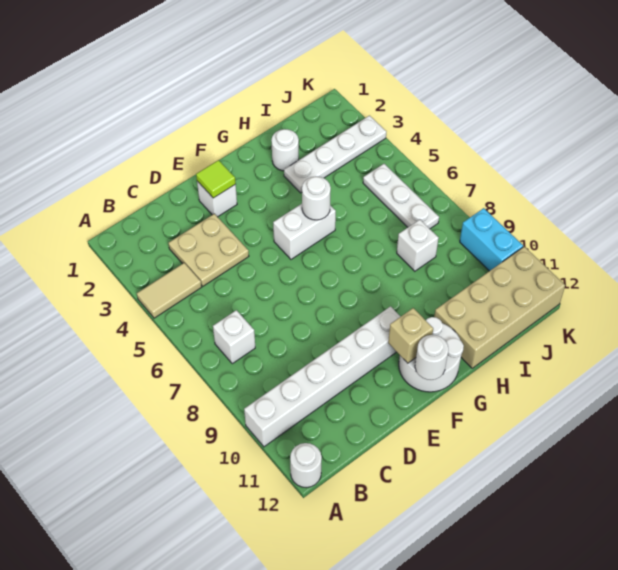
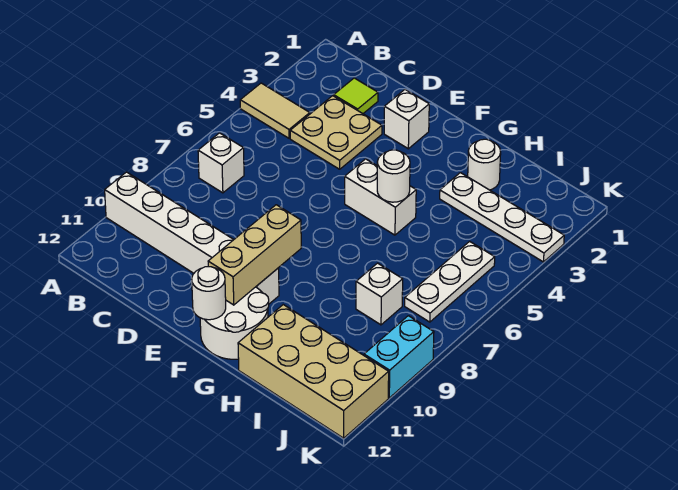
white round brick A12 level 1 -> none
lime tile E2 level 2 -> lime tile C2 level 1
tan brick F11 level 2 -> tan brick F9:F11 level 2

